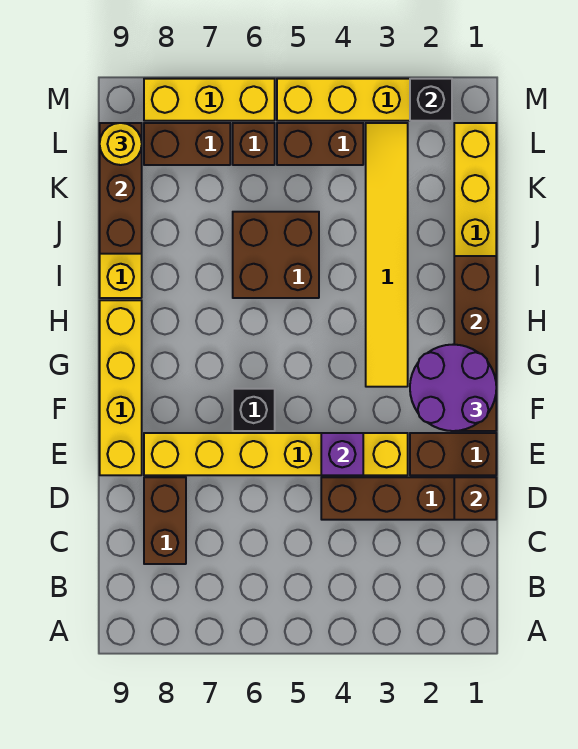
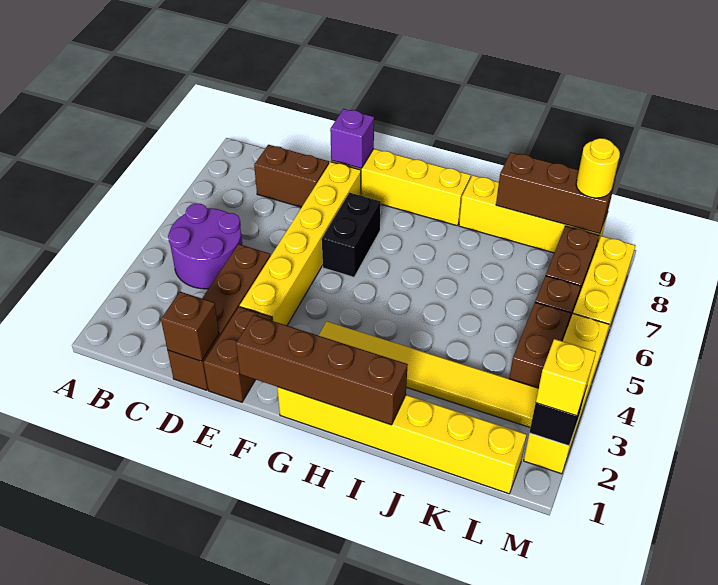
purple brick E4 level 2 -> purple brick E9 level 2
purple round brick F1:G2 level 3 -> purple round brick B4:C5 level 1
black brick F6 level 1 -> black brick F6:F7 level 1
brown brick I5:J6 level 1 -> none
none -> yellow brick M2 level 3

